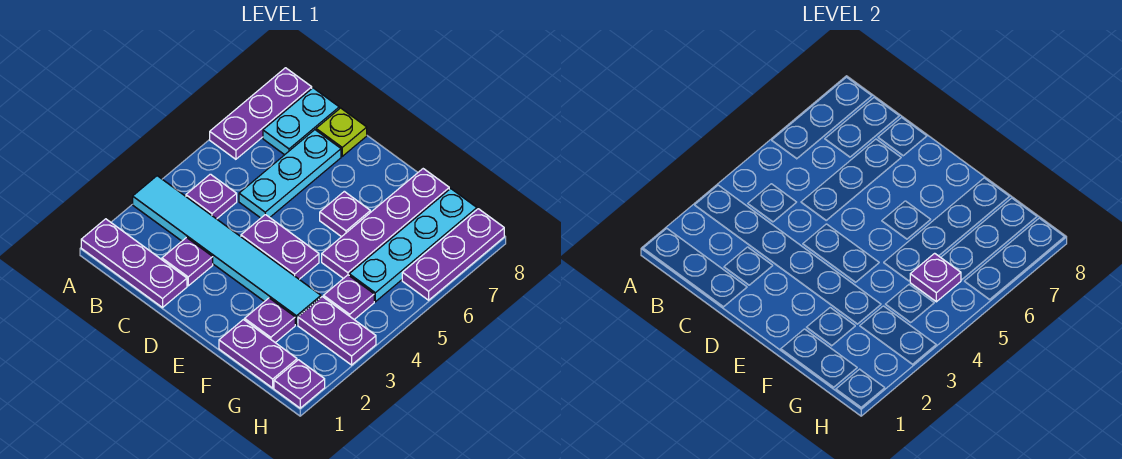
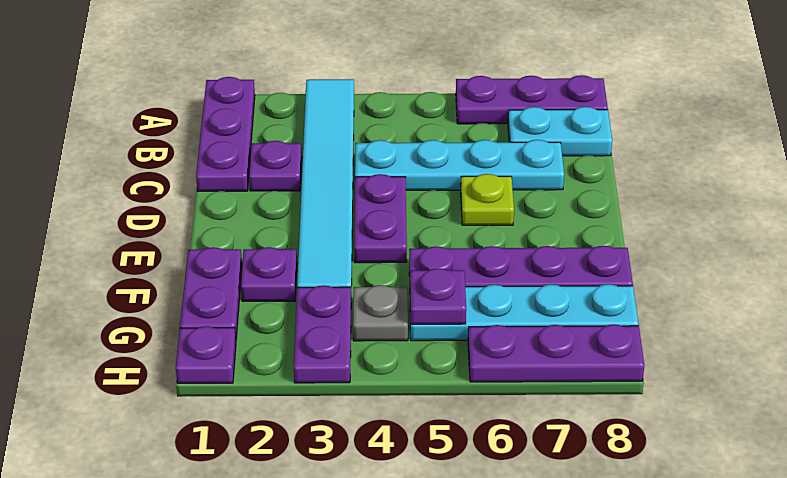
purple plate B4 level 1 -> none
cyan plate C5:C7 level 1 -> cyan plate C4:C7 level 1
lime plate C8 level 1 -> lime plate D6 level 1
purple plate E6 level 1 -> none
purple plate G4 level 1 -> grey plate G4 level 1

